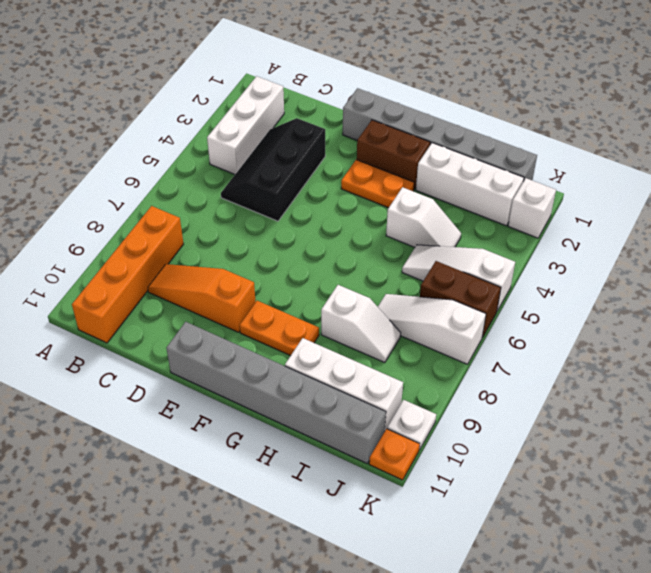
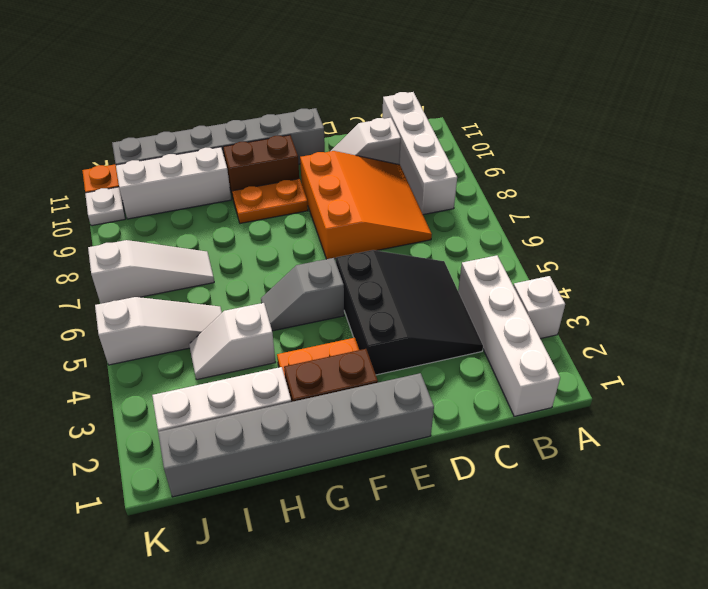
white brick B2:B4 level 1 -> white brick B1:B4 level 1
orange brick B8:B11 level 1 -> white brick B8:B11 level 1
black slope C3:D5 level 1 top D -> black slope C3:E5 level 1 top E
orange slope C9:E9 level 1 top E -> orange slope C7:E9 level 1 top E
none -> grey slope F5:G5 level 1 top F
white slope H8:I8 level 1 top H -> white slope C10:D10 level 1 top C
brown brick J6:K6 level 1 -> brown brick F10:G10 level 1
white brick K2 level 1 -> white brick A3 level 1

